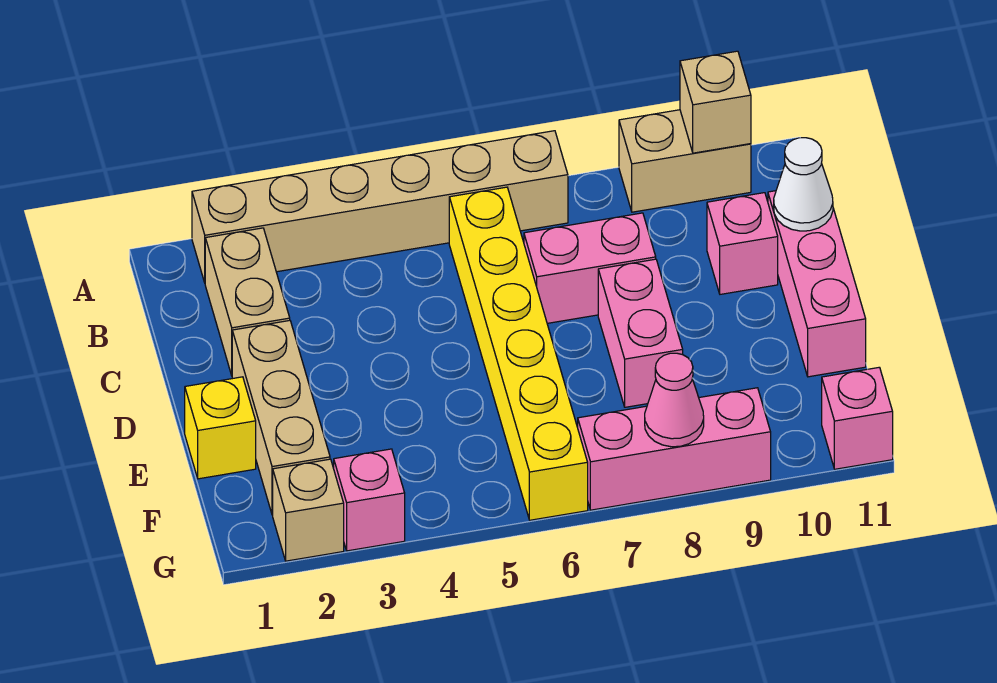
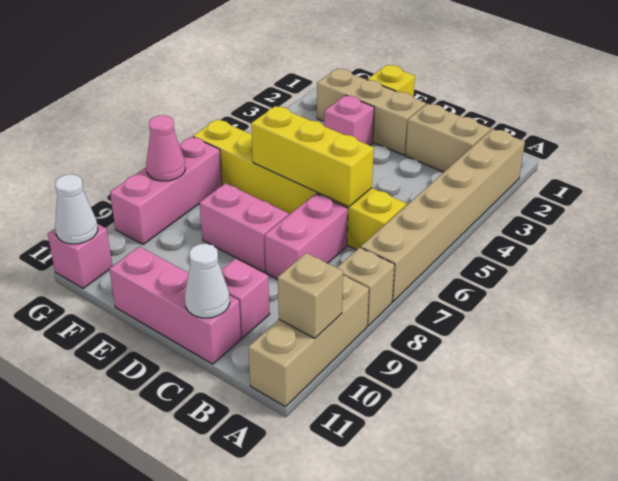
tan brick A9:A10 level 1 -> tan brick A9:A11 level 1
none -> yellow brick C6:E6 level 2
tan brick G2 level 1 -> tan brick A8 level 1
pink brick G3 level 1 -> pink brick E3 level 1
none -> white cone G11 level 2

